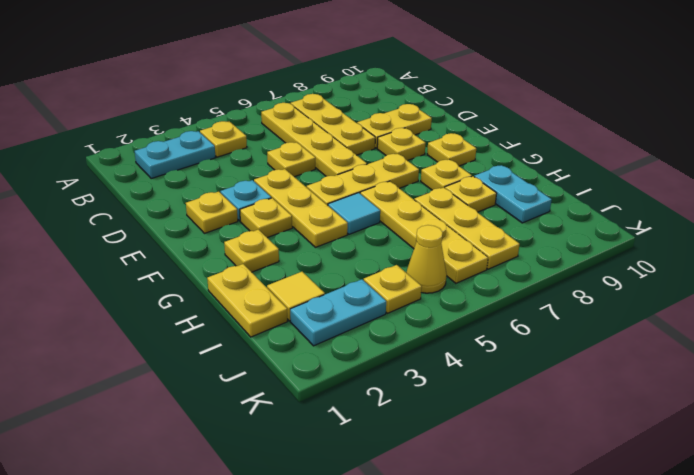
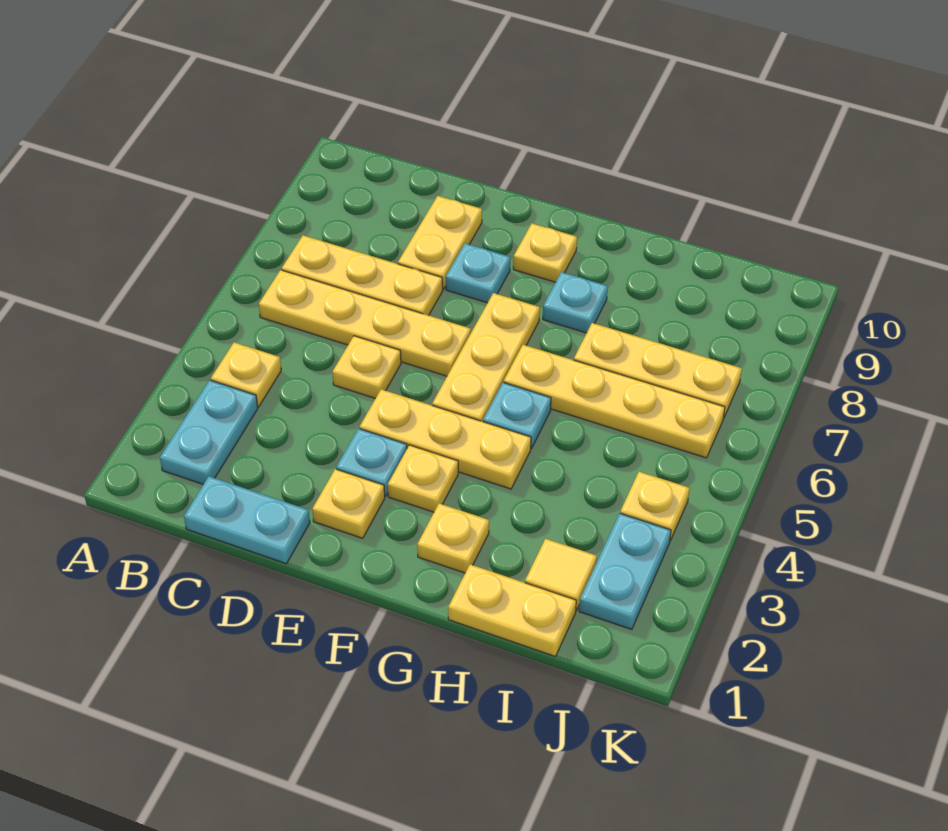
yellow plate E8 level 1 -> cyan plate E8 level 1
cyan tile G5 level 1 -> cyan plate G5 level 1
yellow plate G8 level 1 -> cyan plate G8 level 1
yellow plate H8 level 1 -> none
cyan plate H9:I9 level 1 -> cyan plate C1:D1 level 1
yellow cone J5 level 1 -> none

